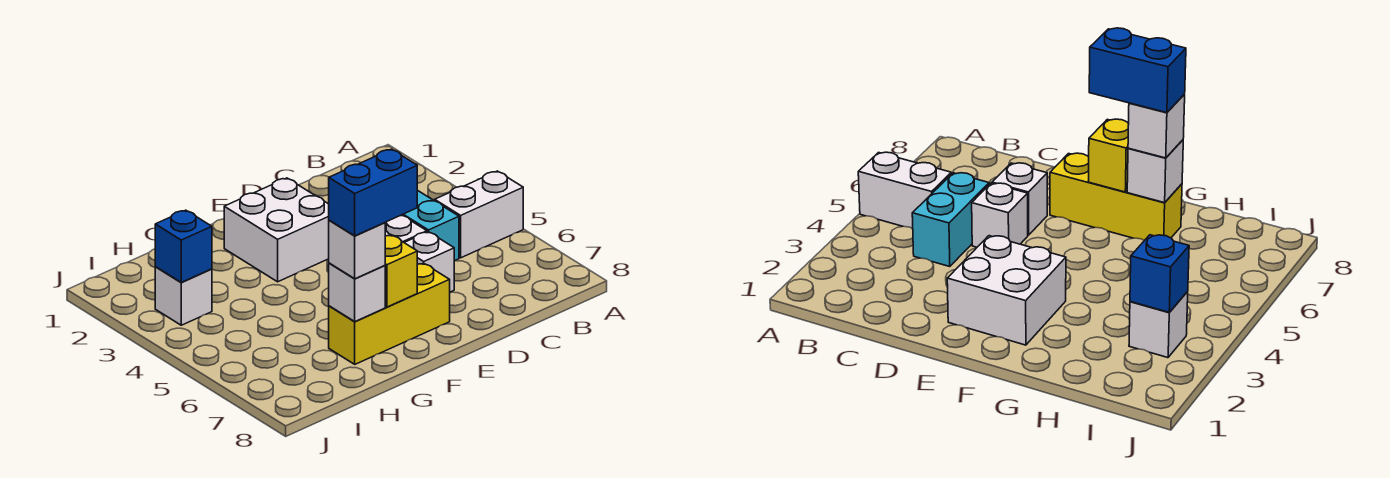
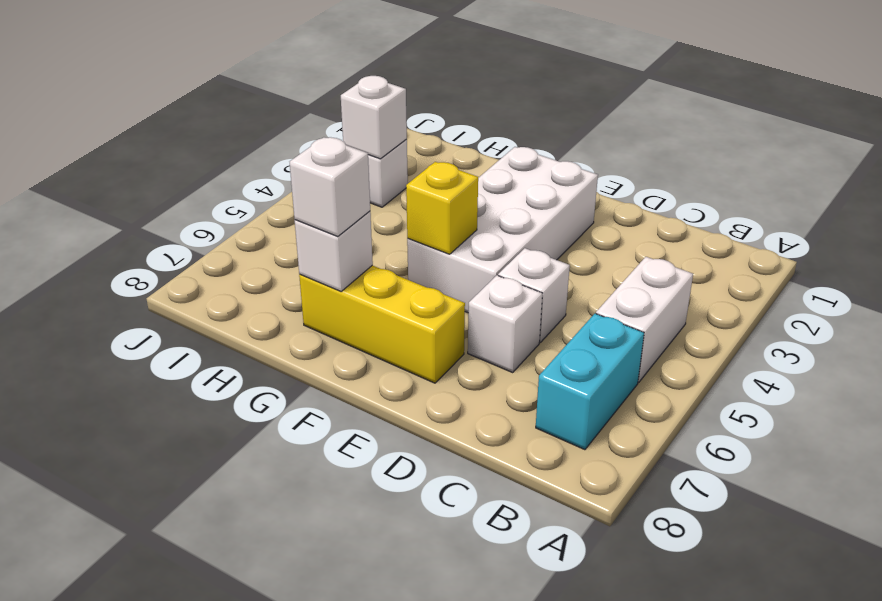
white brick A5:B5 level 1 -> white brick B4:B5 level 1
cyan brick C4:C5 level 1 -> cyan brick B6:B7 level 1
white brick E2:F3 level 1 -> white brick E2:F5 level 1
yellow brick F7 level 2 -> yellow brick F5 level 2
blue brick F7:G7 level 4 -> none
blue brick I3 level 2 -> white brick I3 level 2

